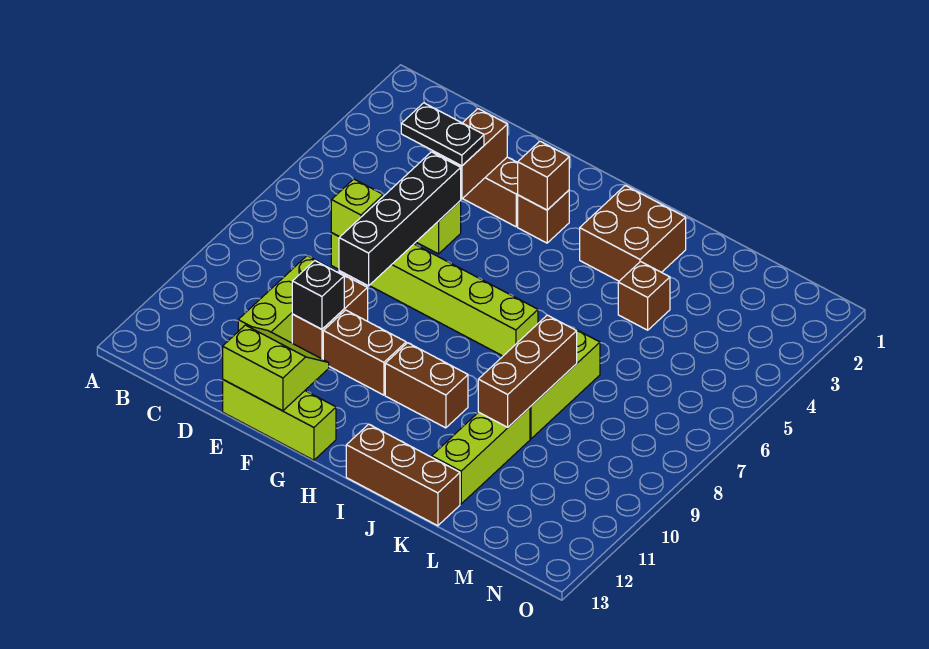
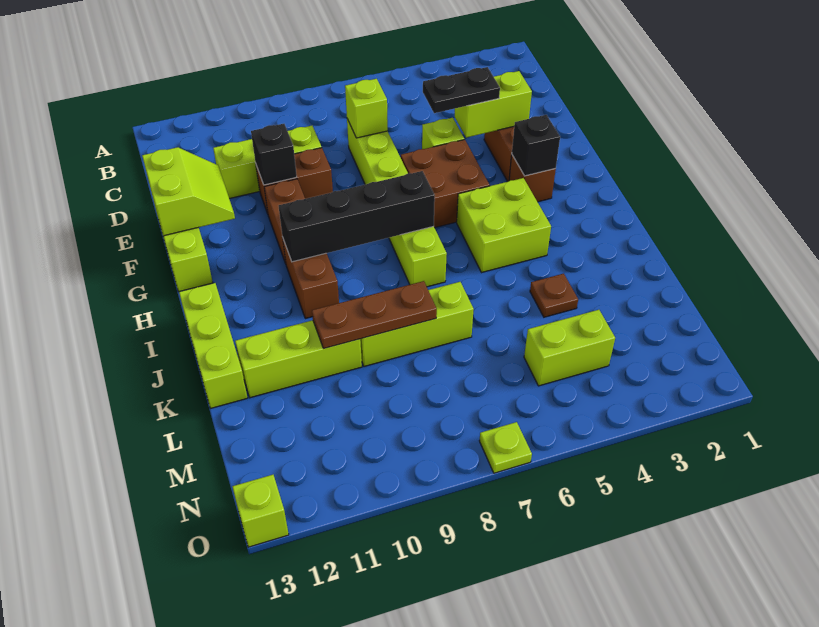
black plate D4:E4 level 3 -> black plate E4:E5 level 3
brown brick E3:E4 level 2 -> lime brick E3:E4 level 2
black brick E5:E8 level 2 -> black brick H7:H10 level 2
brown brick G3 level 2 -> black brick G3 level 2
none -> lime brick H4:I5 level 1
brown brick I2:J3 level 1 -> brown brick F5:G6 level 1
brown brick I13:K13 level 1 -> lime brick I13:K13 level 1
brown brick K4 level 1 -> brown plate K4 level 1
brown brick K8:K10 level 2 -> brown plate K8:K10 level 2
none -> lime brick M4:M5 level 1
none -> lime plate O7 level 1
none -> lime brick O13 level 1

